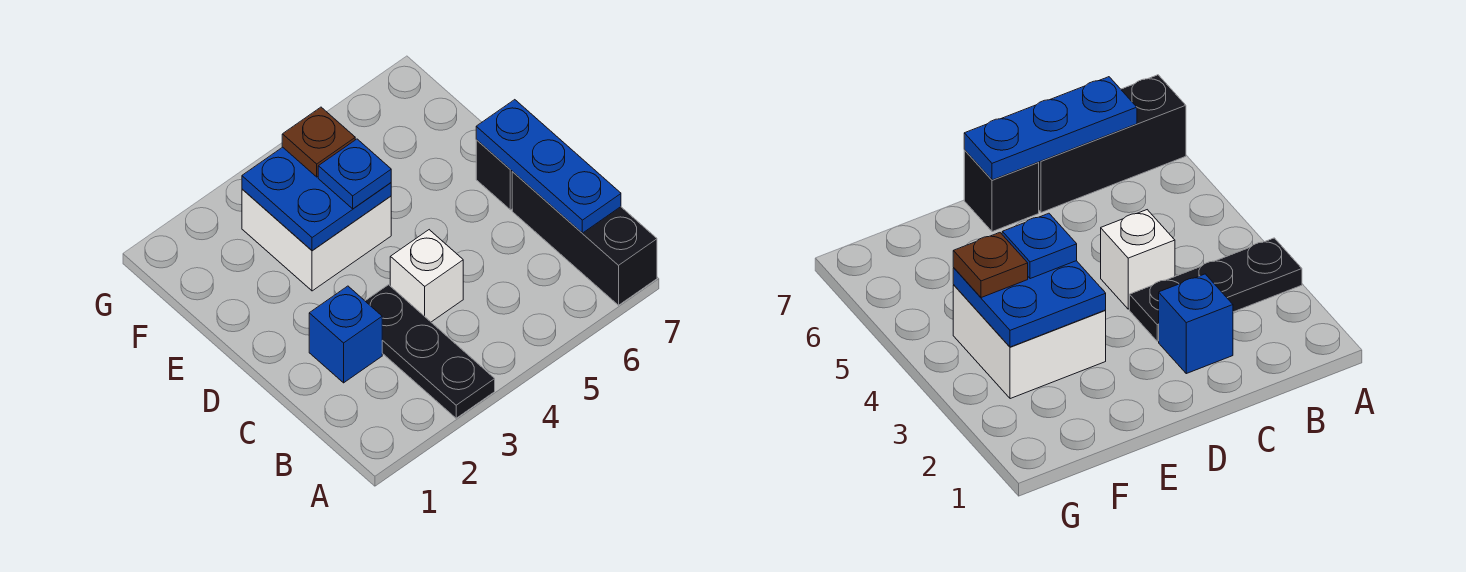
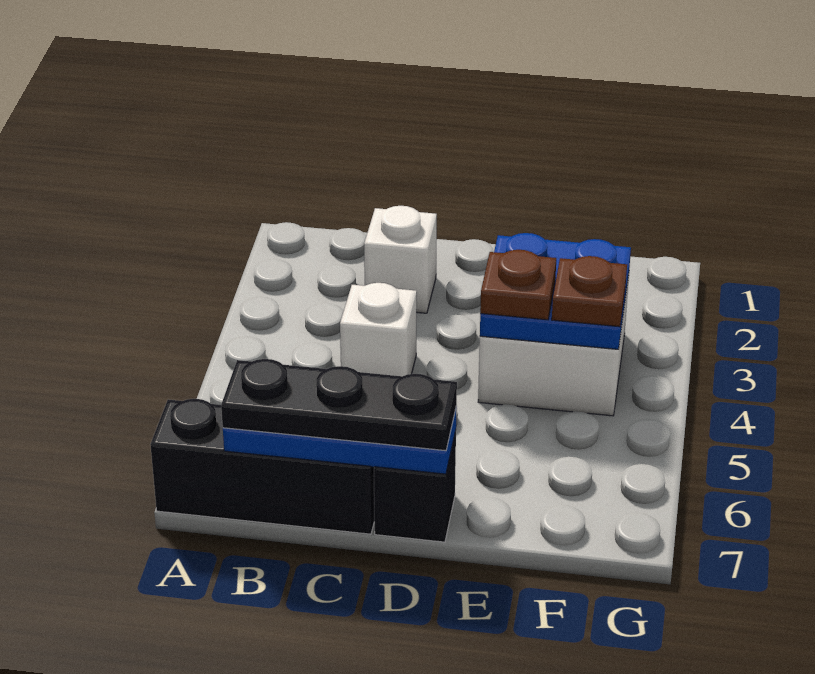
black plate A3:C3 level 1 -> black plate B7:D7 level 3
blue brick C2 level 1 -> white brick C2 level 1
blue plate E4 level 3 -> brown plate E4 level 3

